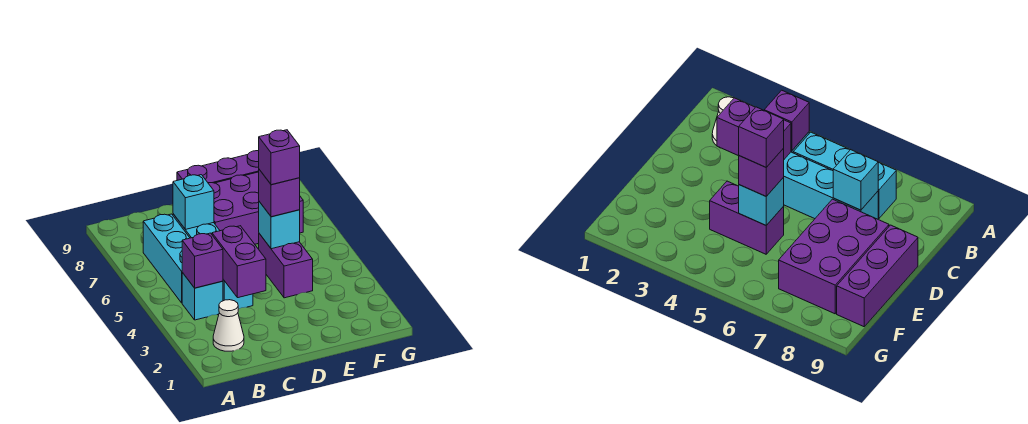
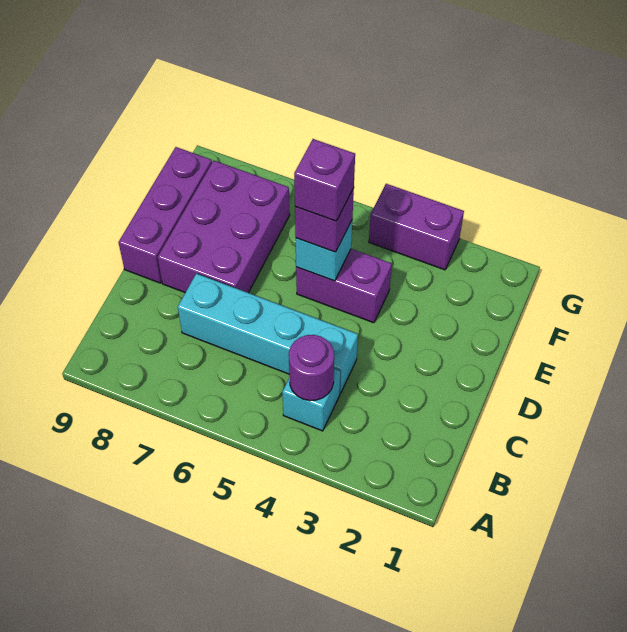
white cone B2 level 1 -> none
purple brick B4 level 2 -> purple round brick B4 level 2
cyan brick B5:B7 level 1 -> none
purple brick C3:C4 level 2 -> purple brick G3:G4 level 1
cyan brick C7 level 2 -> none

